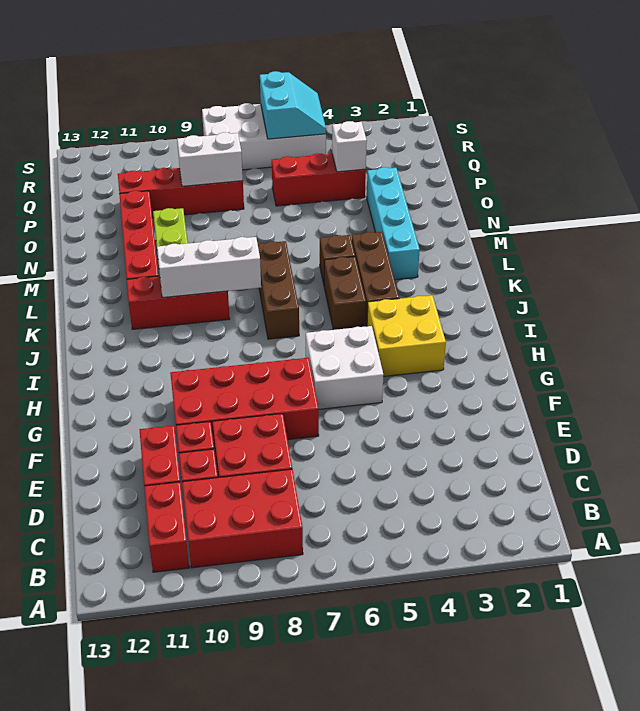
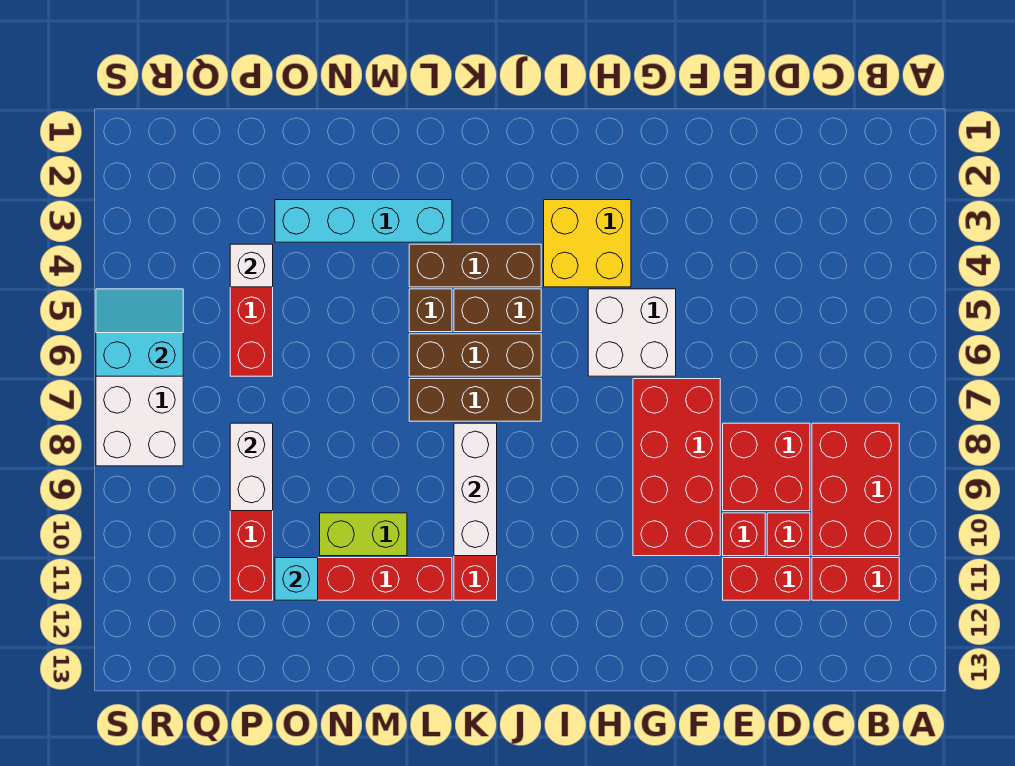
none -> brown brick J6:L6 level 1
none -> cyan brick O11 level 2

